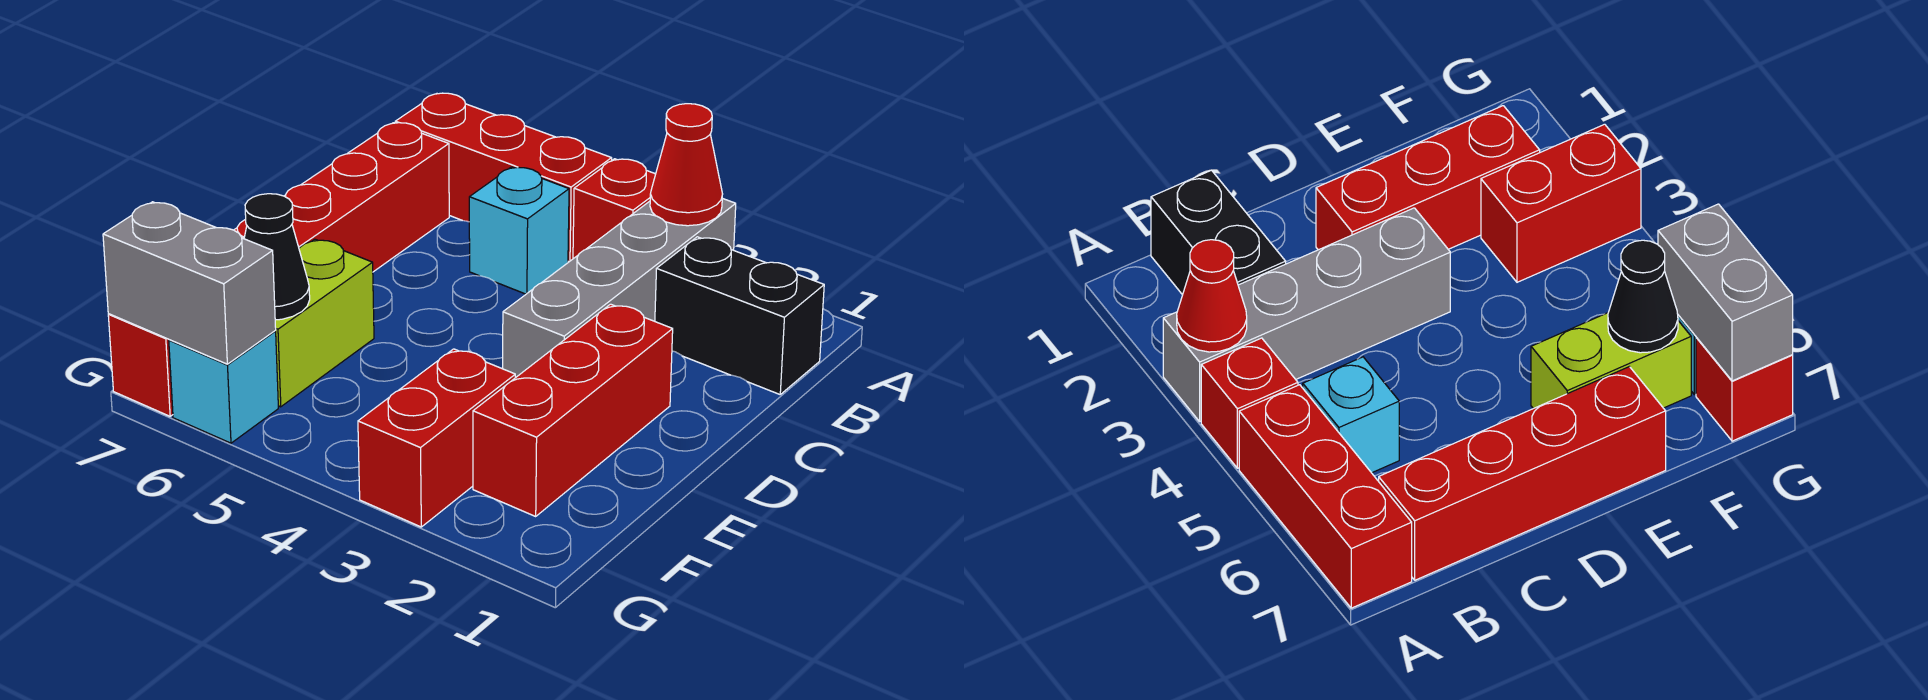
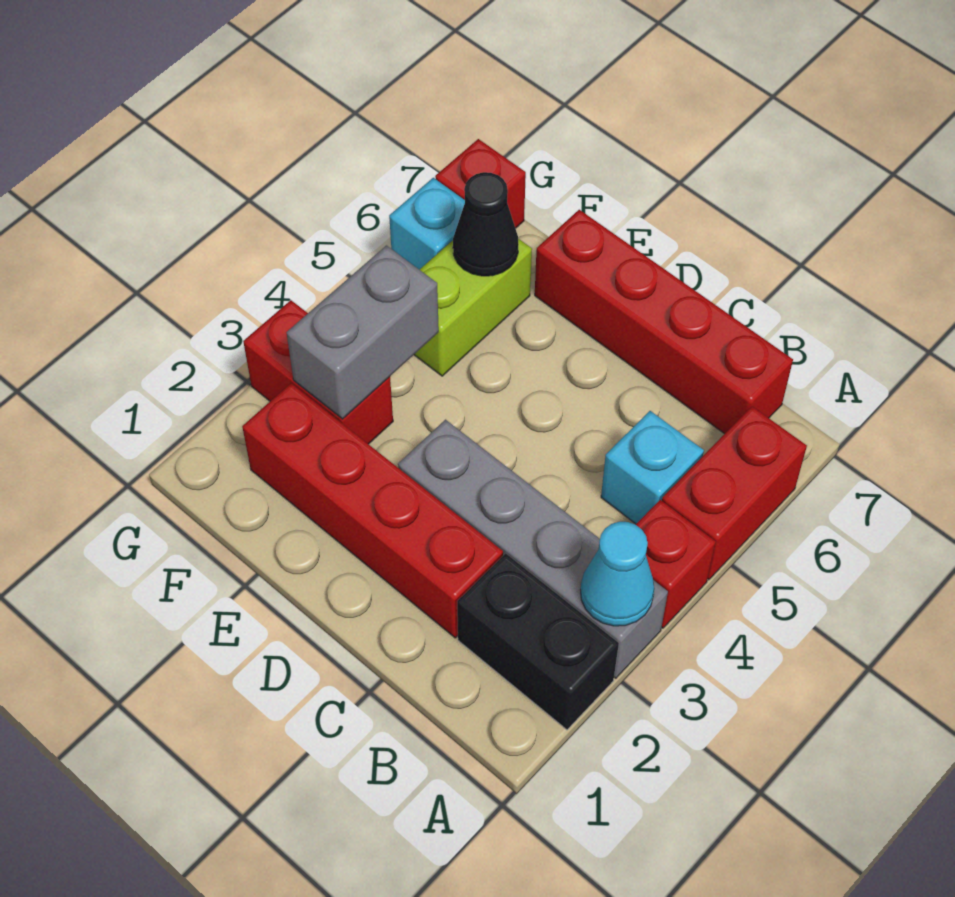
red cone A3 level 2 -> cyan cone A3 level 2
red brick A5:A7 level 1 -> red brick A5:A6 level 1
black brick B1:B2 level 1 -> black brick A2:B2 level 1
red brick D2:F2 level 1 -> red brick C2:F2 level 1
lime brick E6:F6 level 1 -> lime brick F5:F6 level 1
grey brick G6:G7 level 2 -> grey brick F3:F4 level 2

